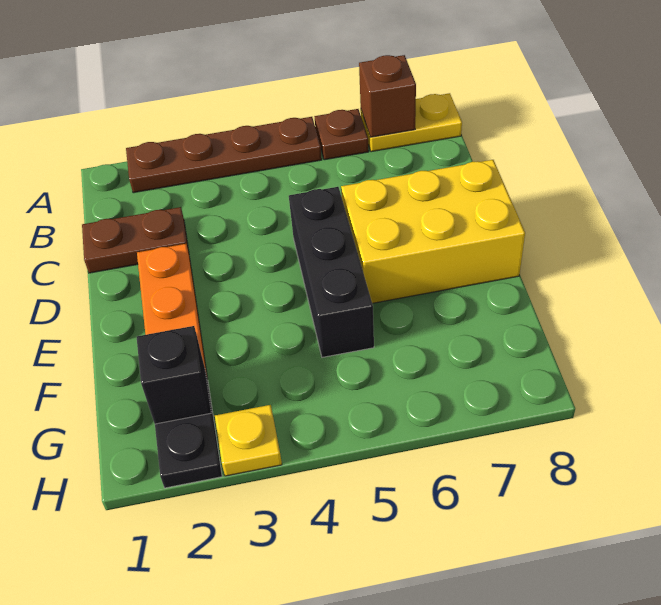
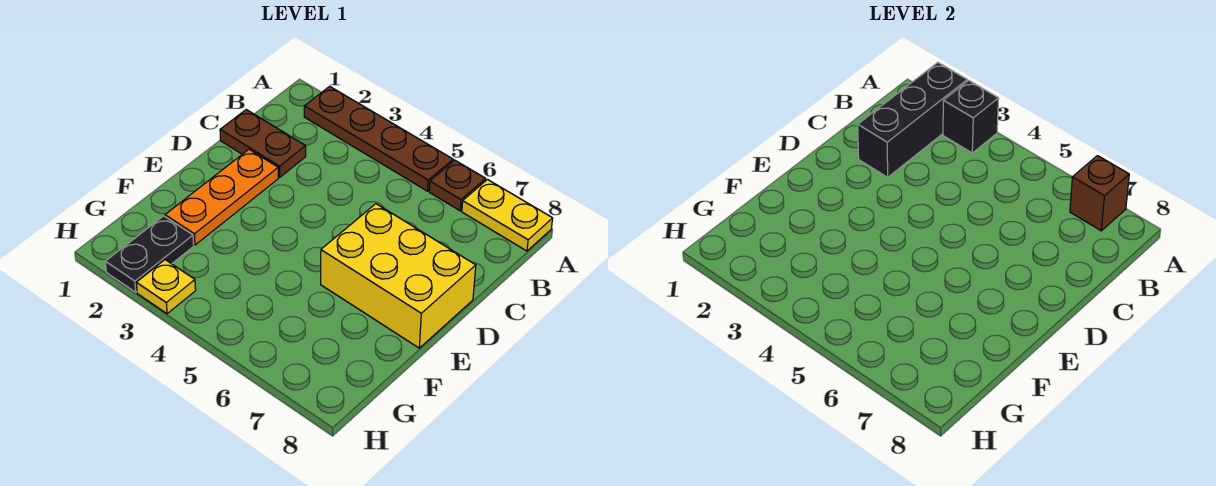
black brick D5:F5 level 1 -> black brick A2:C2 level 2
black brick G2 level 2 -> black brick A3 level 2

